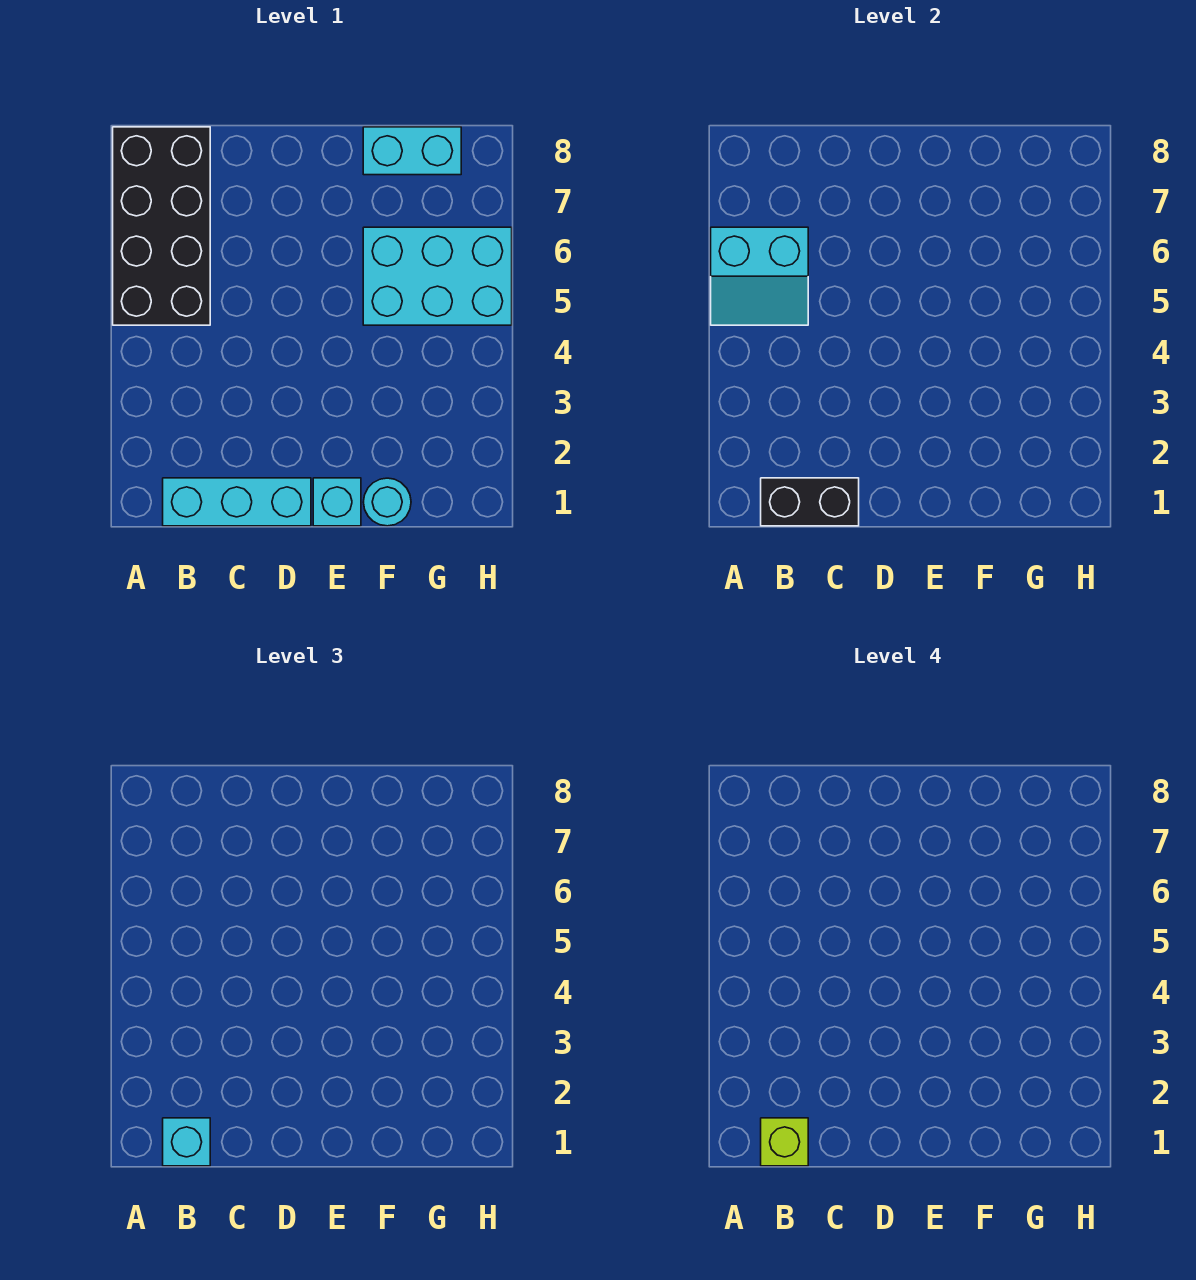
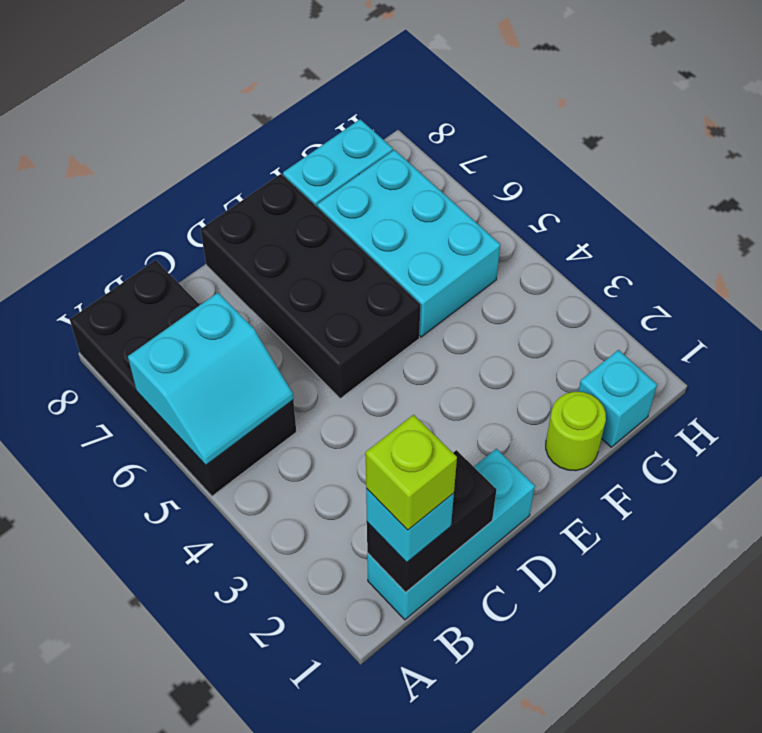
none -> black brick D5:E8 level 1
cyan brick E1 level 1 -> cyan brick G1 level 1
cyan round brick F1 level 1 -> lime round brick F1 level 1
cyan brick F5:H6 level 1 -> cyan brick F5:G7 level 1

